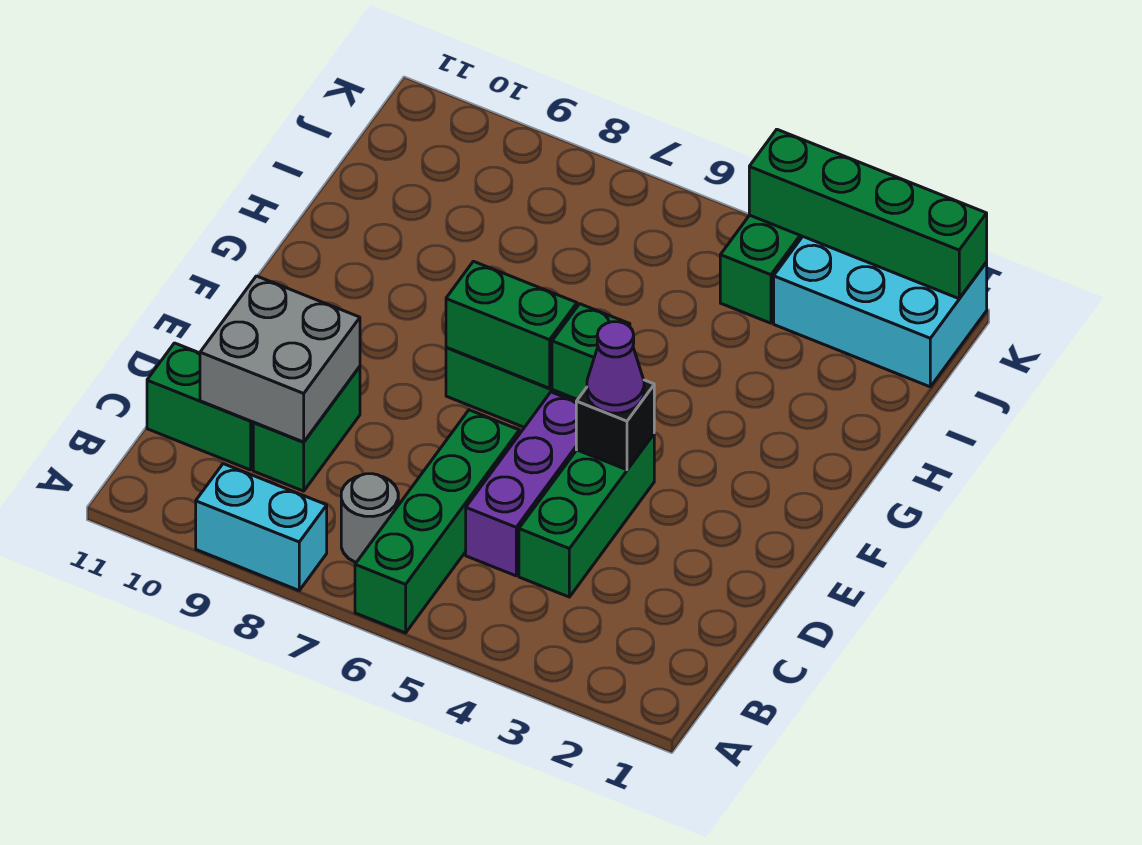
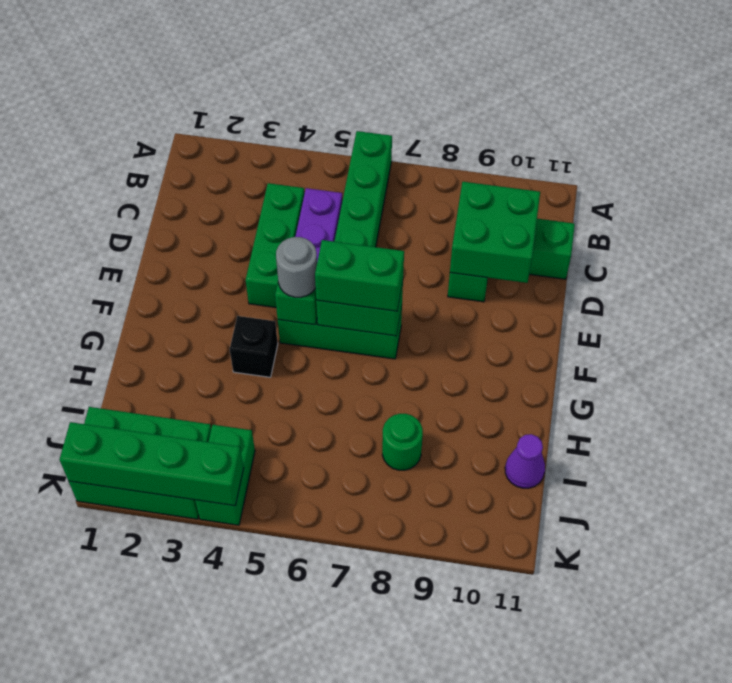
cyan brick A8:A9 level 1 -> none
grey round brick B7 level 1 -> grey round brick F5 level 3
grey brick C9:D10 level 2 -> green brick C9:D10 level 2
black brick E4 level 2 -> black brick G4 level 1
purple cone E4 level 3 -> purple cone I11 level 1
none -> green brick F6:F7 level 3
none -> green round brick I8 level 1
cyan brick J1:K3 level 1 -> green brick J1:K3 level 1

